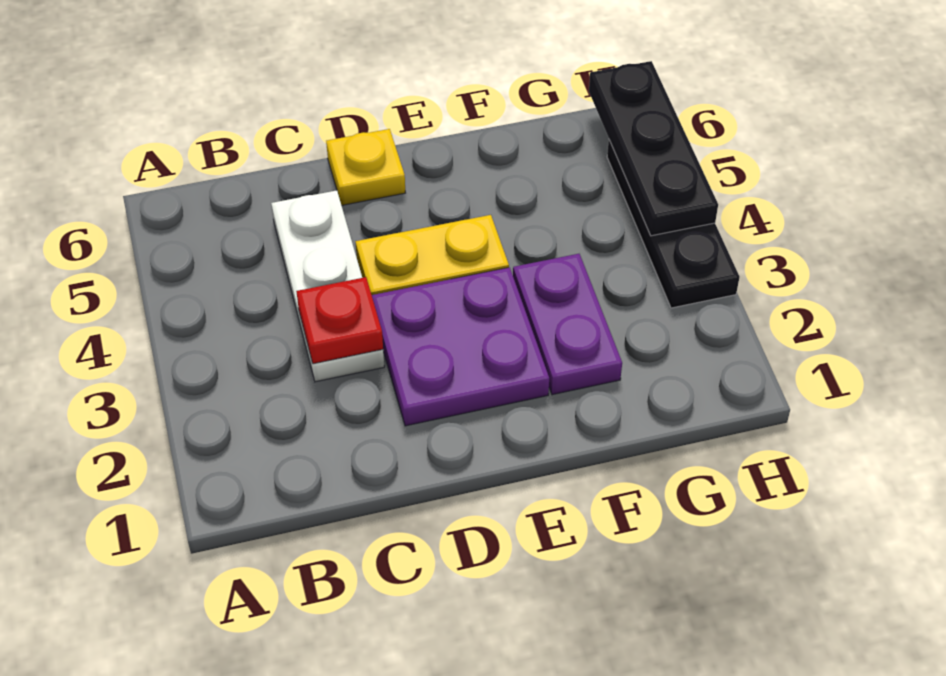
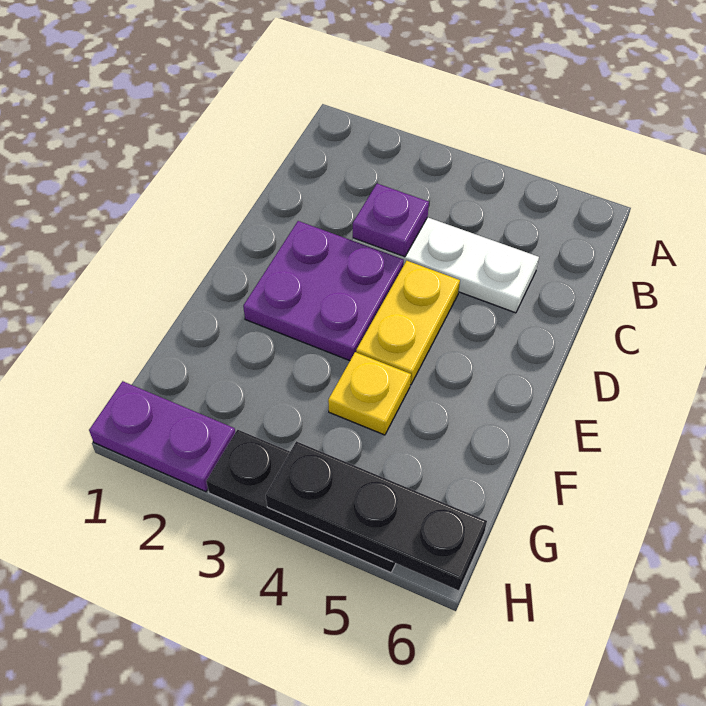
red plate C3 level 2 -> purple plate C3 level 2
yellow plate D6 level 1 -> yellow plate F4 level 1
purple plate F2:F3 level 1 -> purple plate H1:H2 level 1

